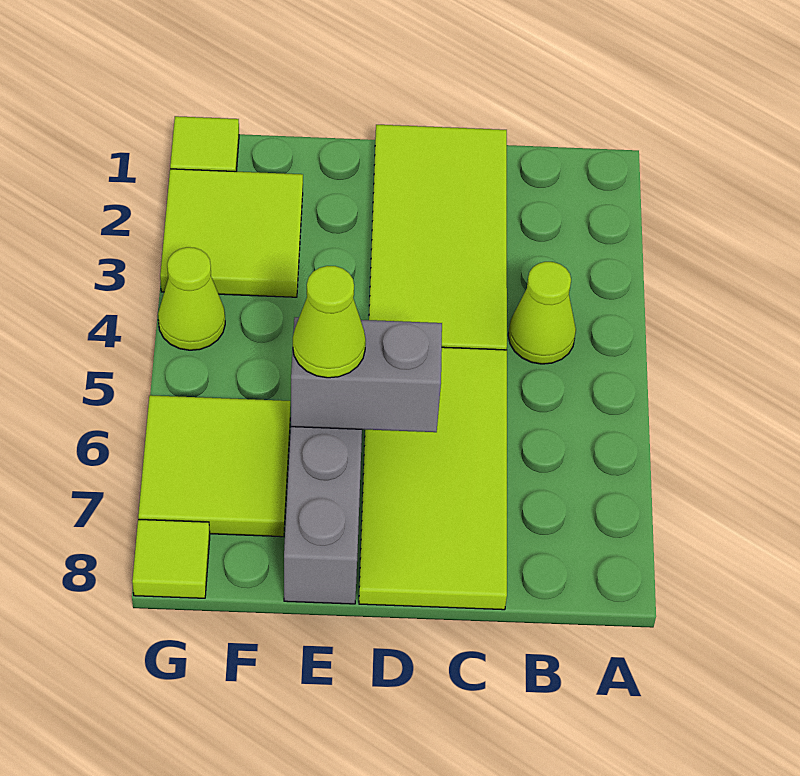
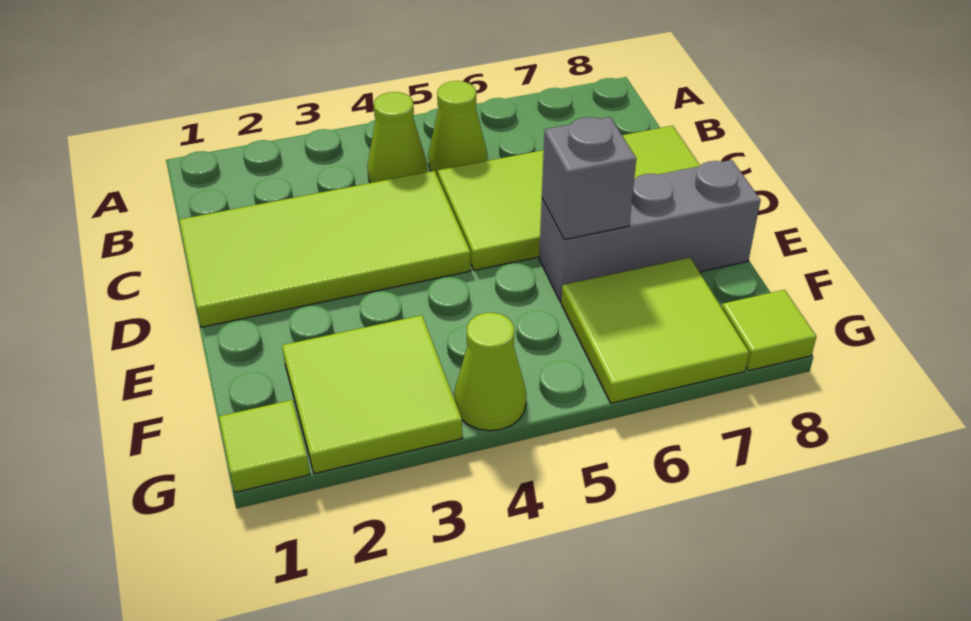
grey brick D6:E6 level 2 -> grey brick E6 level 2
lime cone E6 level 3 -> lime cone B5 level 1

